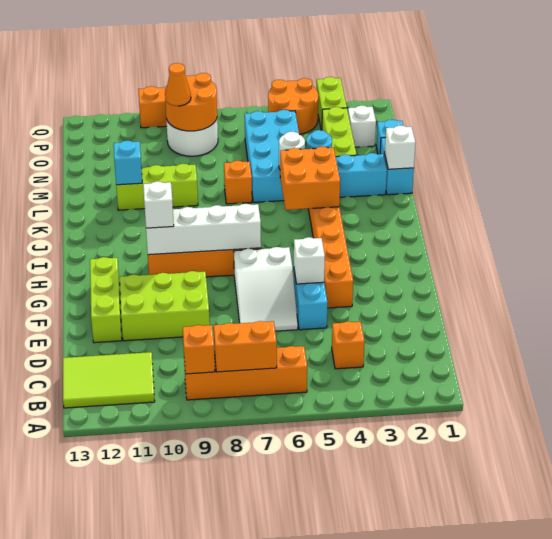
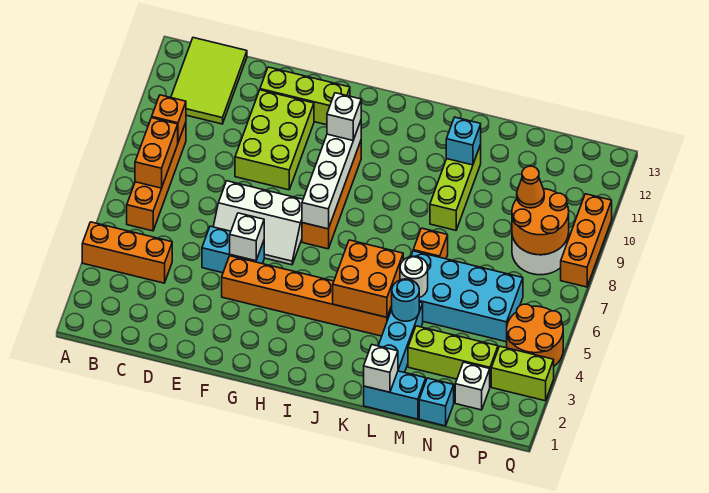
orange brick C4 level 1 -> orange brick A4:C4 level 1
white slope E6:G7 level 1 top G -> white slope E6:G7 level 1 top 7

